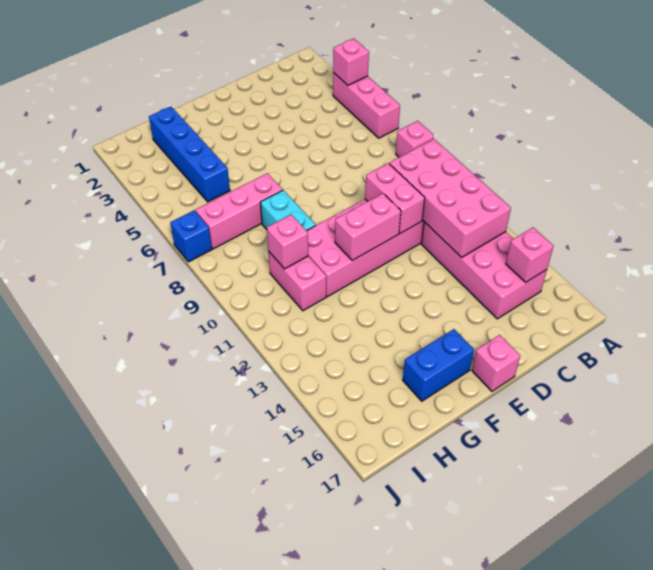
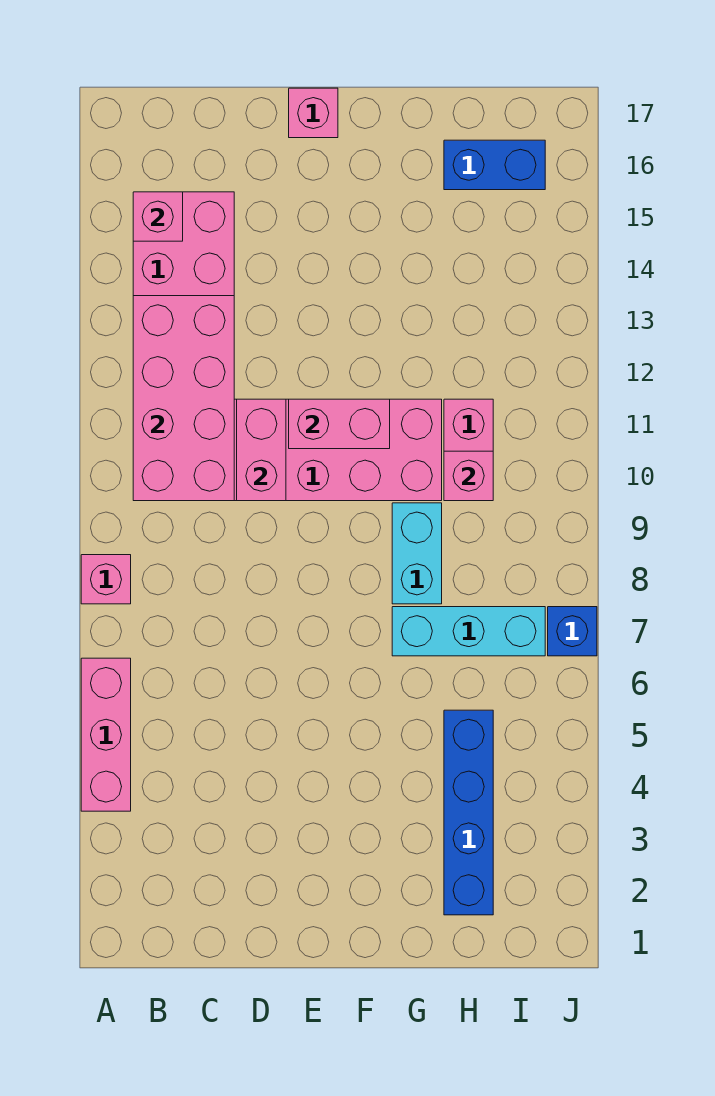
pink brick A4 level 2 -> none
blue brick F16:G16 level 1 -> blue brick H16:I16 level 1
pink brick G7:I7 level 1 -> cyan brick G7:I7 level 1

